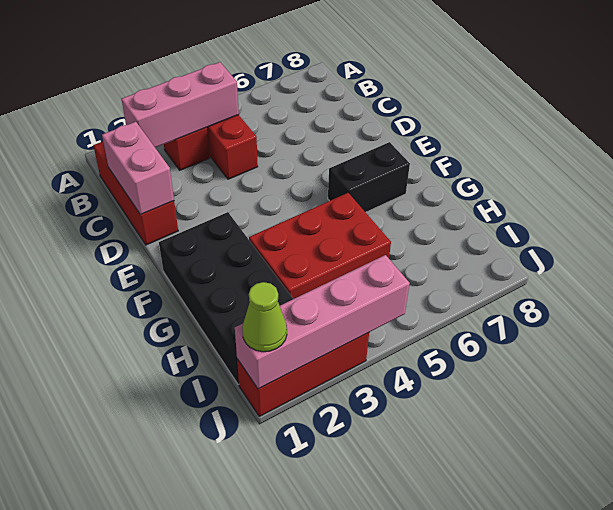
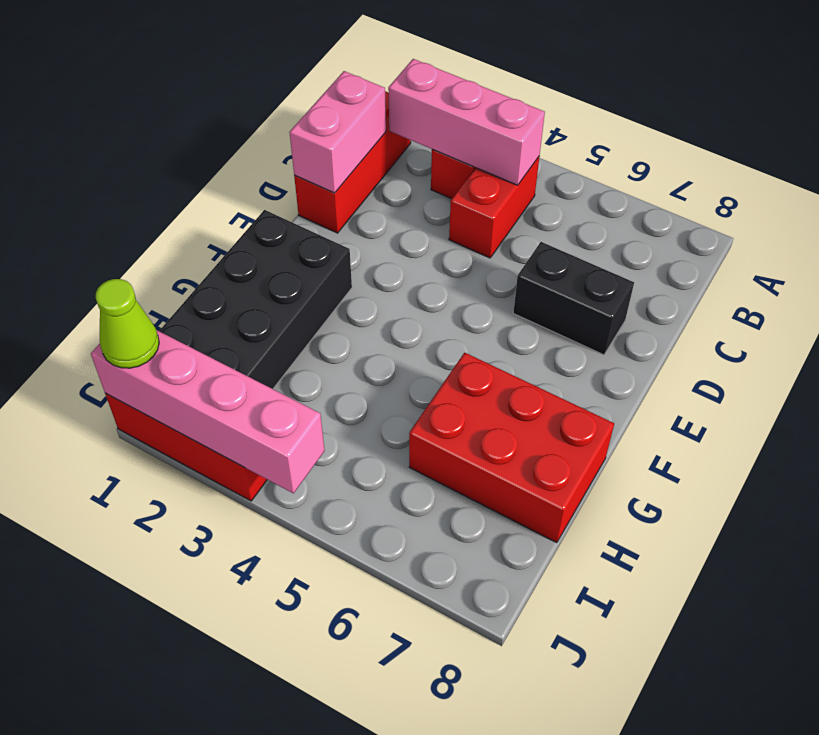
black brick F6:F7 level 1 -> black brick D6:D7 level 1
red brick G3:H5 level 1 -> red brick G6:H8 level 1

